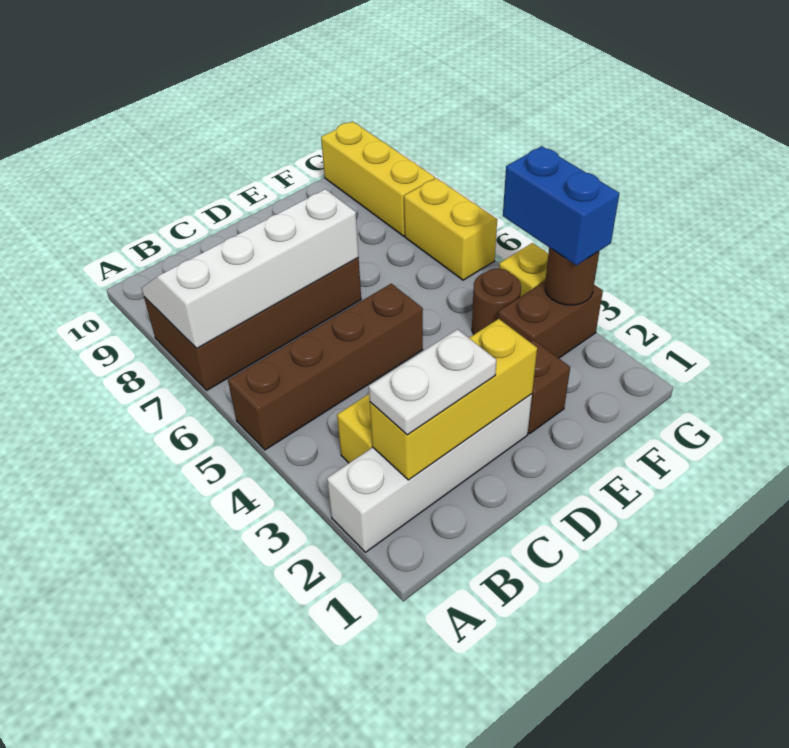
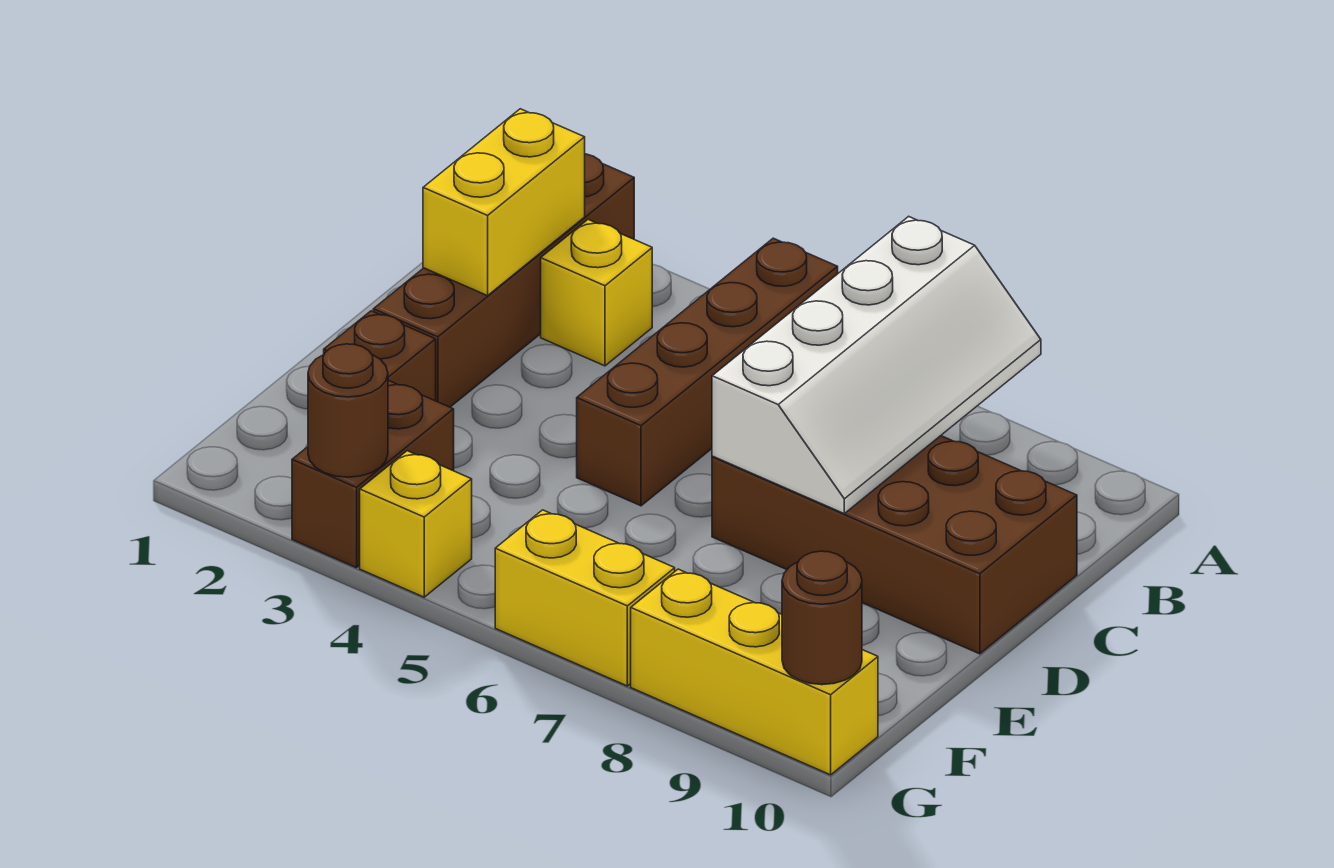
white brick A2:D2 level 1 -> brown brick A2:D2 level 1
brown brick A7:D8 level 1 -> brown brick C7:D10 level 1
yellow brick B2:D2 level 2 -> yellow brick B2:C2 level 2
white plate B2:C2 level 3 -> none
brown round brick F4 level 1 -> brown round brick G10 level 2
blue brick G3:G4 level 3 -> none

